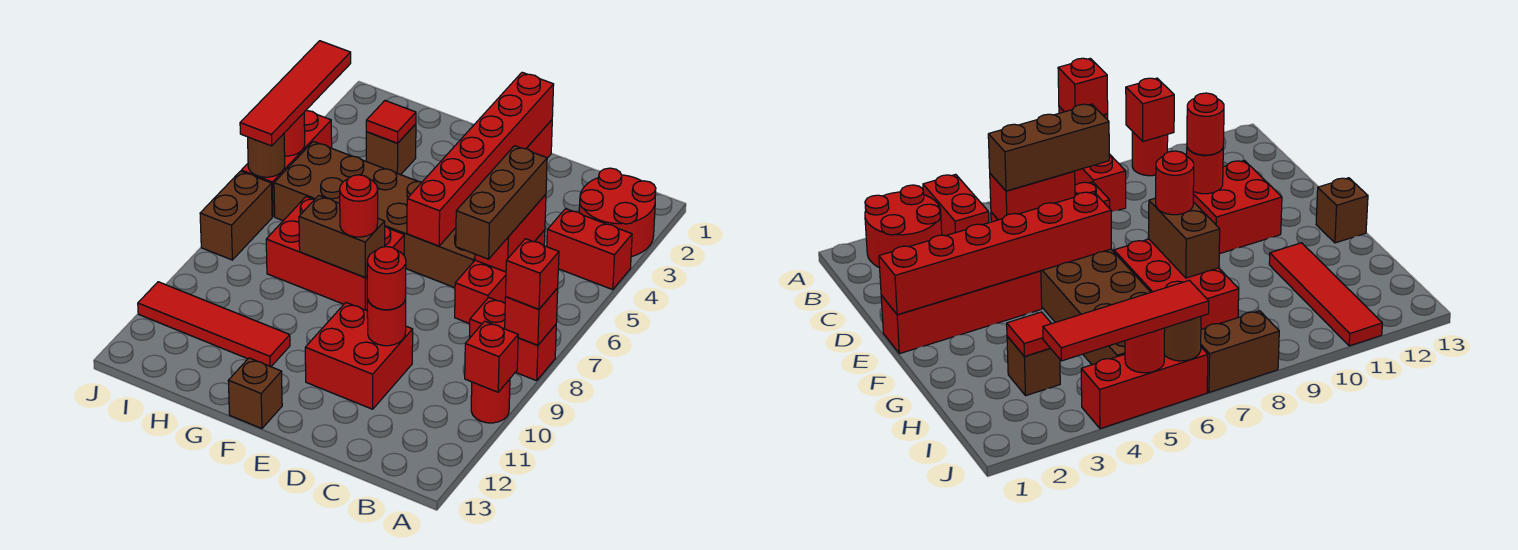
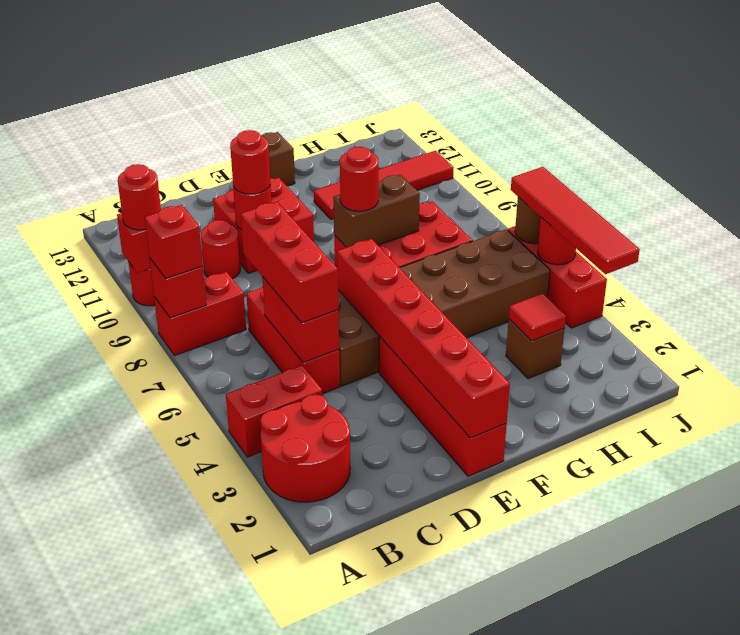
none -> red round brick A10 level 3
brown brick C5:C7 level 3 -> red brick C5:C7 level 3
none -> red round brick C10 level 1
brown brick J7:J8 level 1 -> none

